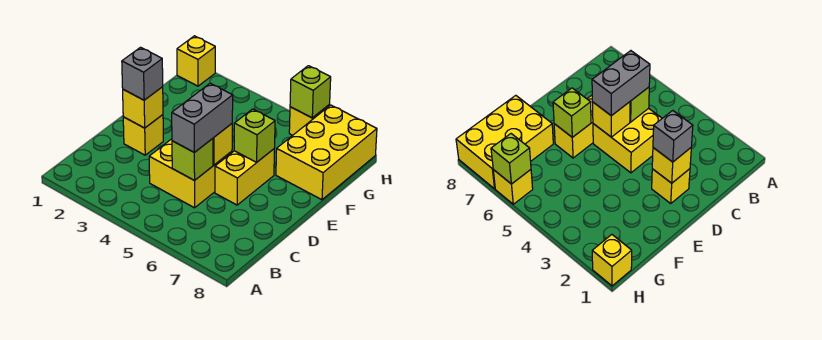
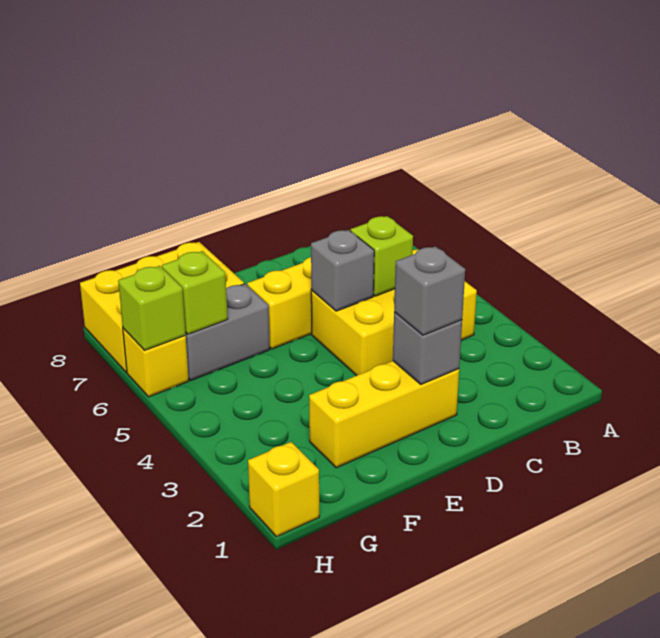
yellow brick C4:D5 level 1 -> yellow brick B4:D5 level 1
grey brick C5:D5 level 3 -> grey brick F6:G6 level 1
yellow brick D2 level 1 -> yellow brick D2:F2 level 1
yellow brick D2 level 2 -> grey brick D2 level 2
yellow brick D5 level 2 -> grey brick D5 level 2
lime brick E6 level 2 -> lime brick G6 level 2

